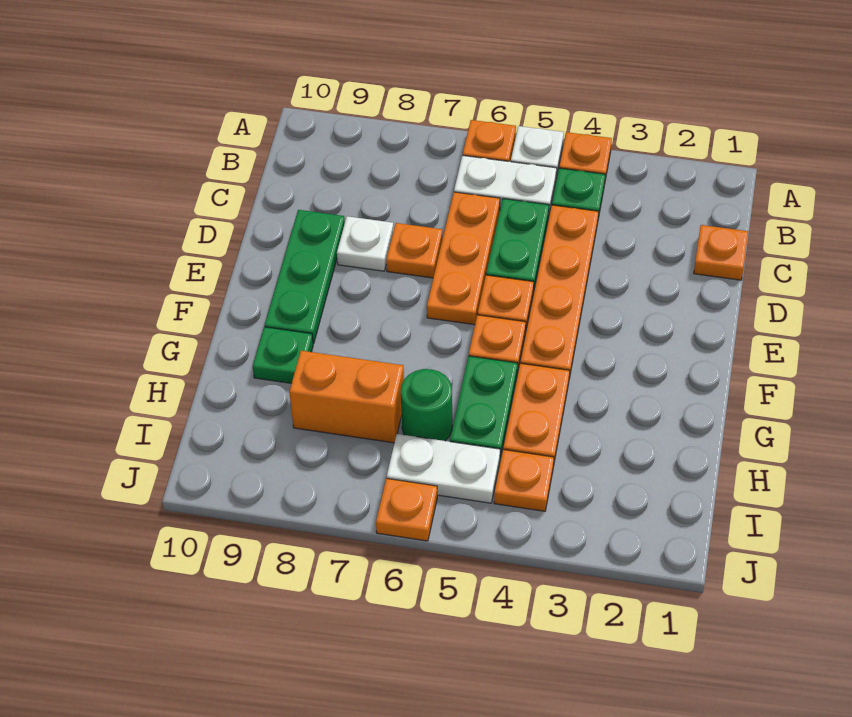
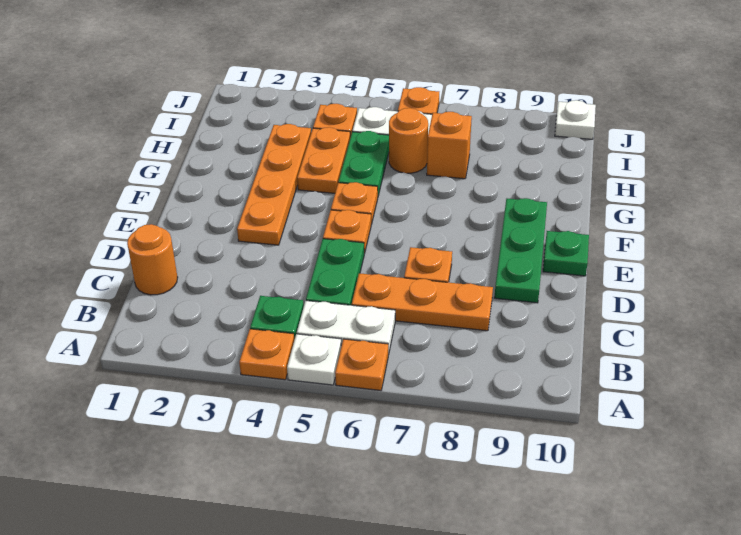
orange plate C1 level 1 -> orange round brick C1 level 1
orange plate C4:F4 level 1 -> orange plate E3:H3 level 1
orange plate C6:E6 level 1 -> orange plate C6:C8 level 1
white plate D8 level 1 -> white plate J10 level 1
green plate G9 level 1 -> green plate E10 level 1
green round brick H6 level 1 -> orange round brick H6 level 1
orange brick H7:H8 level 1 -> orange brick H7 level 1

